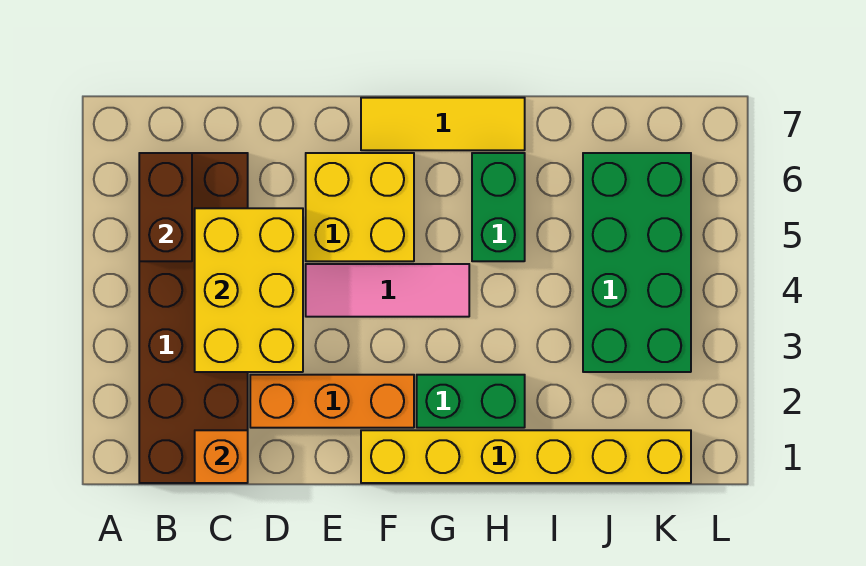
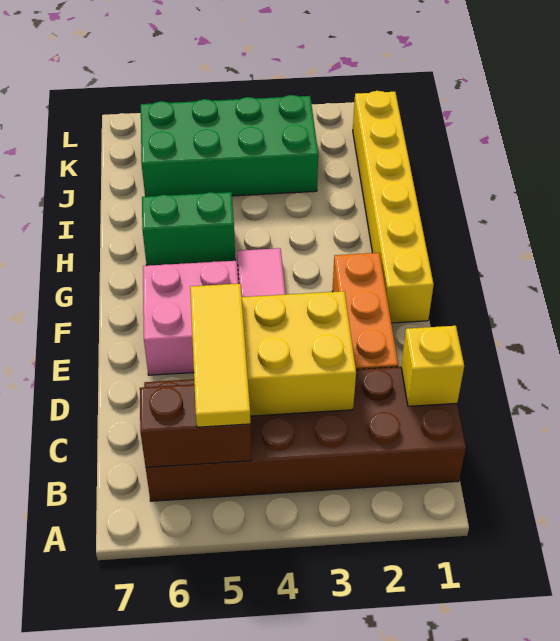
orange brick C1 level 2 -> yellow brick C1 level 2
yellow brick E5:F6 level 1 -> pink brick E5:F6 level 1
yellow tile F7:H7 level 1 -> yellow tile B5:D5 level 3
green brick G2:H2 level 1 -> none

